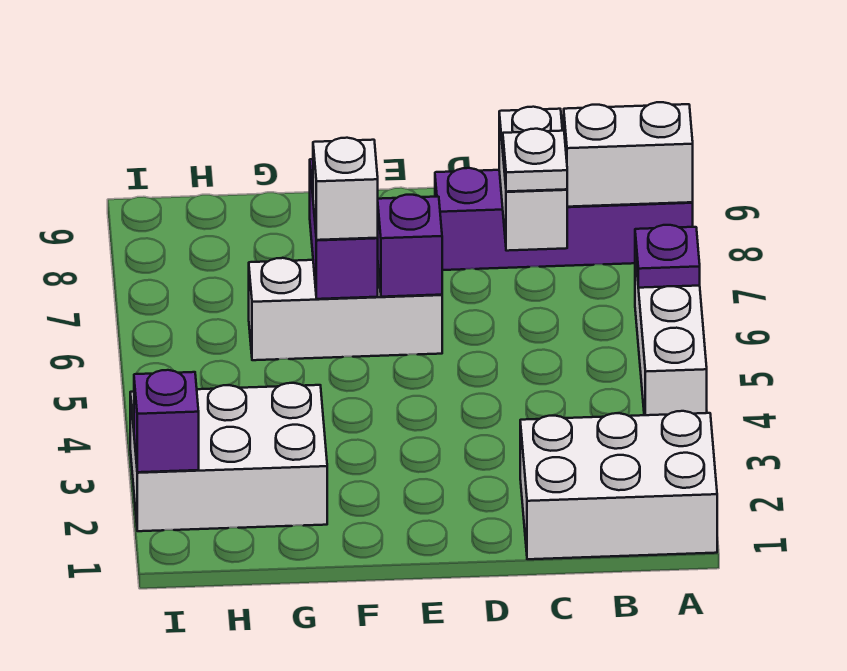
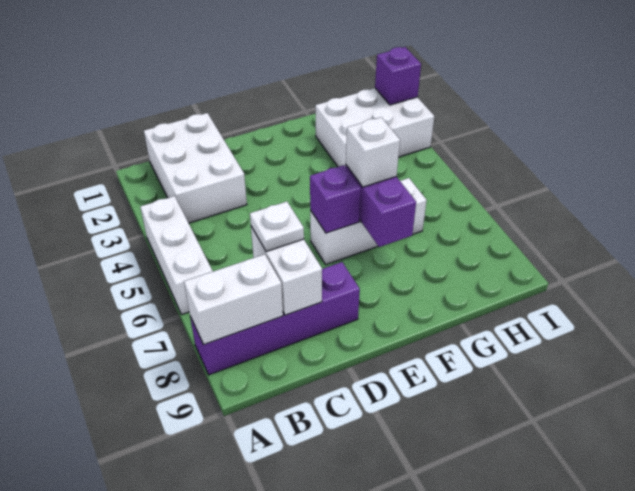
white brick A1:C2 level 1 -> white brick B1:C3 level 1
purple plate A6 level 2 -> none

